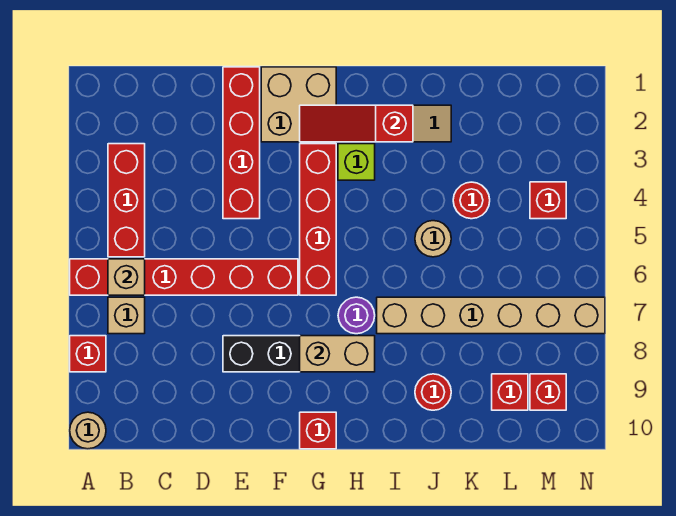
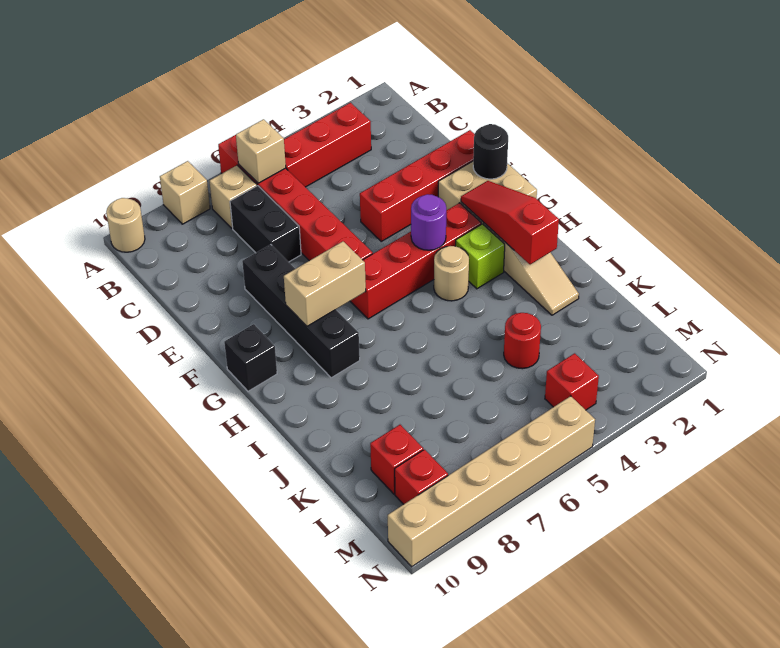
red brick A8 level 1 -> tan brick A8 level 1
none -> black brick C7:D7 level 1
none -> black round brick F1 level 2
tan brick G8:H8 level 2 -> tan brick G7:G8 level 2
red brick G10 level 1 -> black brick G10 level 1
purple round brick H7 level 1 -> purple round brick G4 level 2
tan brick I7:N7 level 1 -> tan brick N5:N10 level 1
tan round brick J5 level 1 -> tan round brick H4 level 1
red round brick J9 level 1 -> none

